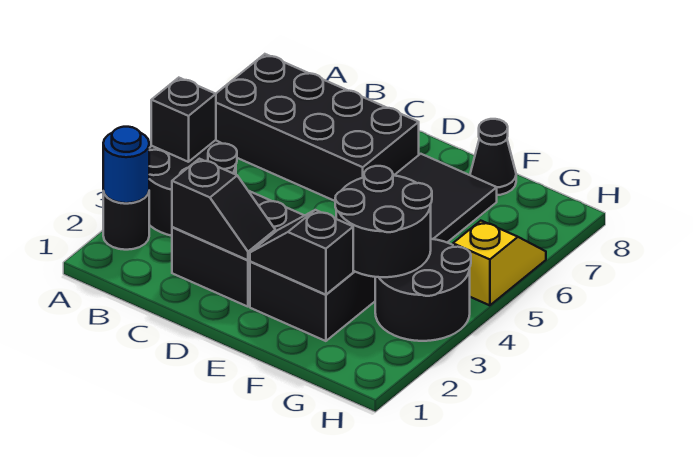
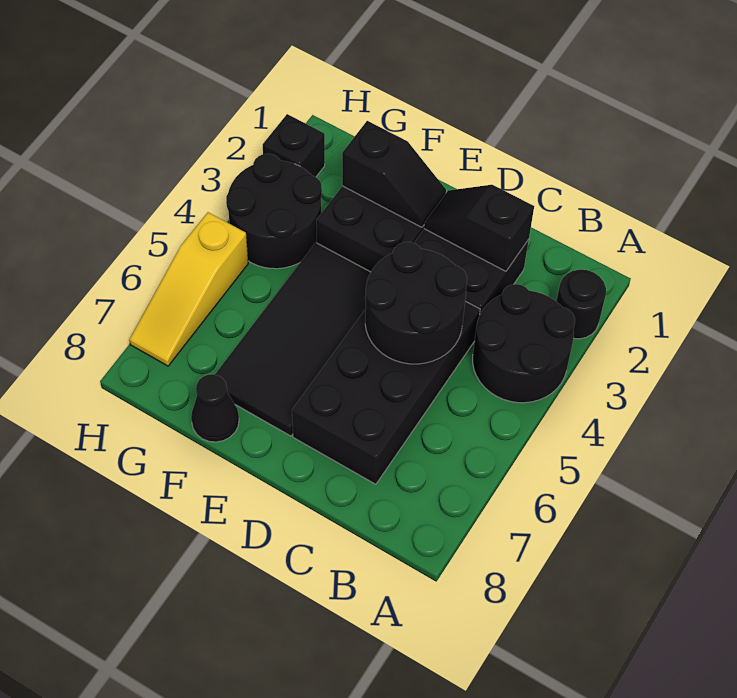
blue round brick A2 level 2 -> none
black brick A4 level 2 -> black brick H2 level 1
black brick A6:D7 level 1 -> black brick C4:D7 level 1
black round brick F3:G4 level 2 -> black round brick C4:D5 level 2
yellow slope H5:H6 level 1 top 5 -> yellow slope H5:H7 level 1 top 5

